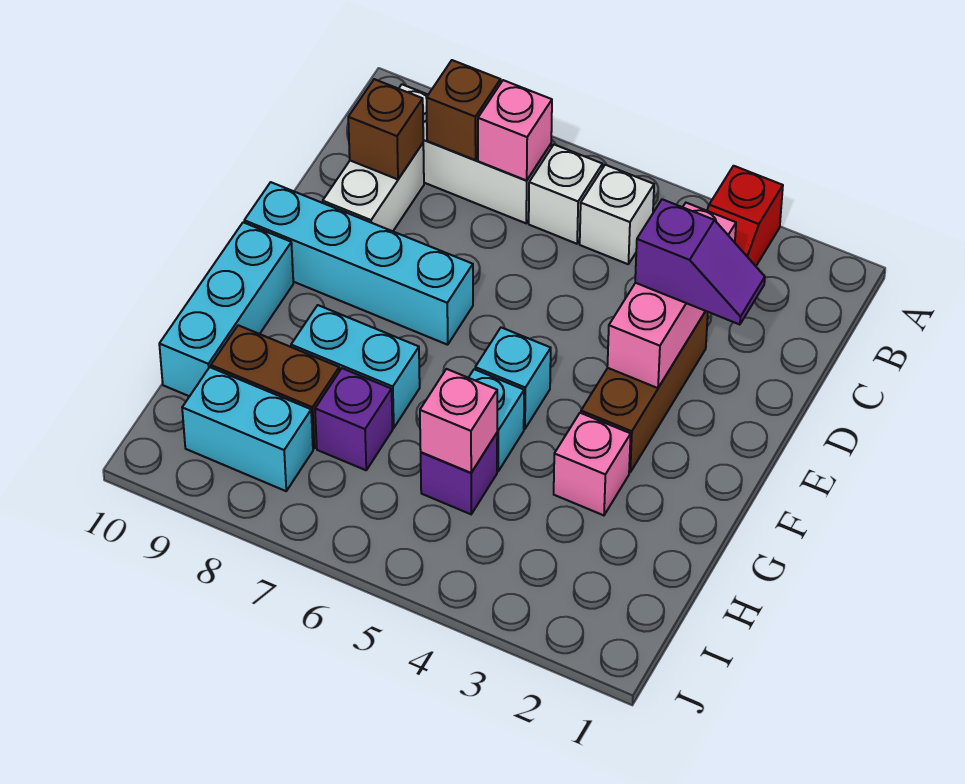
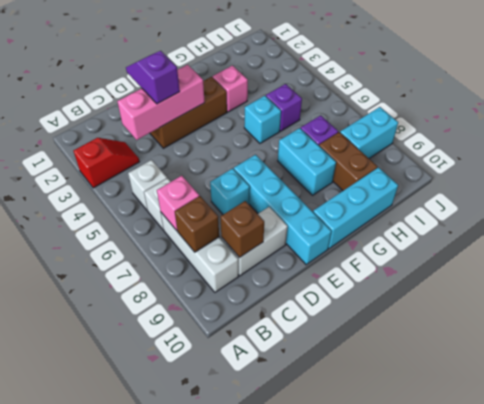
cyan brick F5 level 1 -> cyan brick D7 level 1
pink brick H5 level 2 -> none
cyan brick I8:I9 level 1 -> cyan brick I8:J8 level 1

